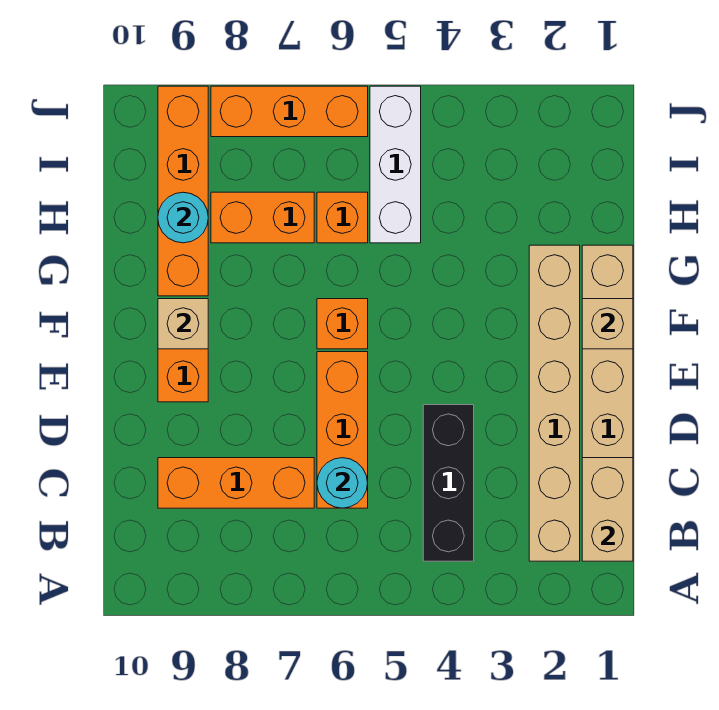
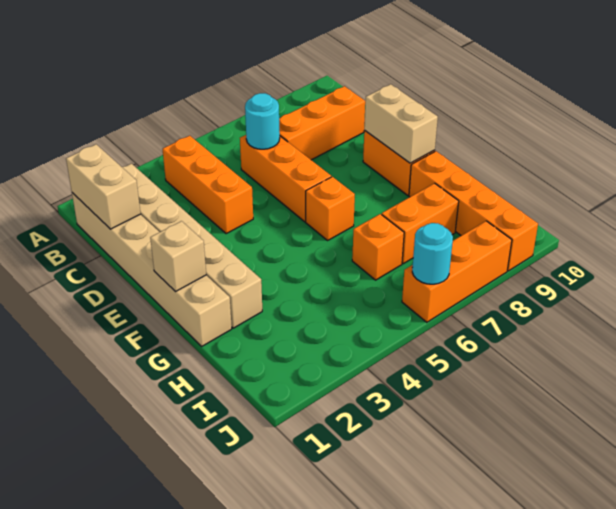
black brick B4:D4 level 1 -> orange brick B4:D4 level 1
tan brick F9 level 2 -> tan brick E9:F9 level 2
white brick H5:J5 level 1 -> none
cyan round brick H9 level 2 -> cyan round brick J6 level 2

